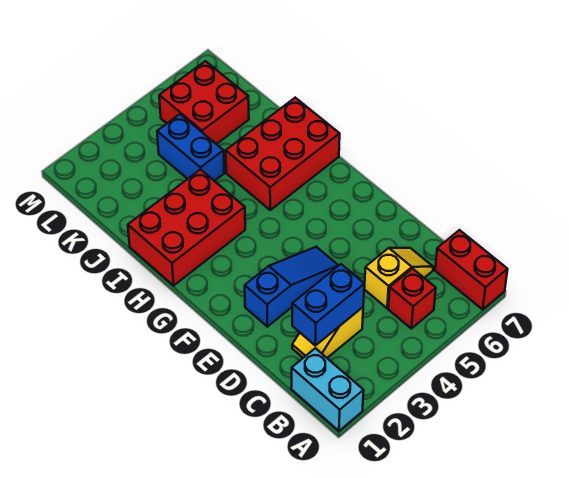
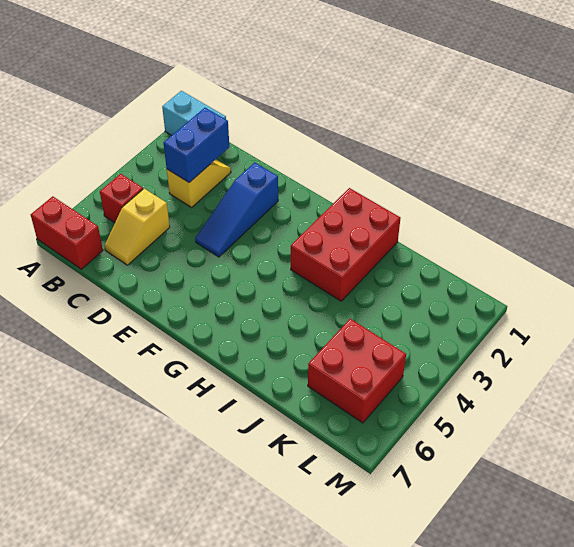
red brick H5:I7 level 1 -> none
blue brick J4:K4 level 1 -> none

